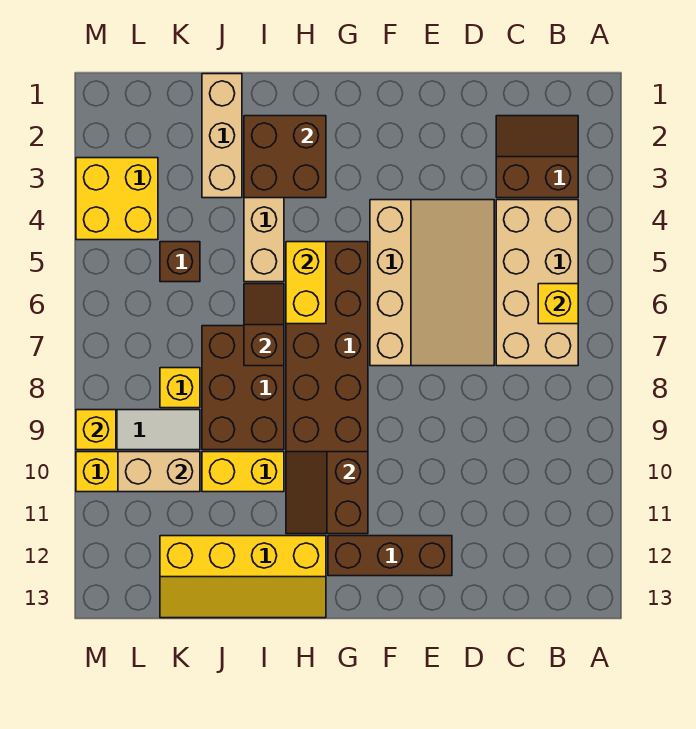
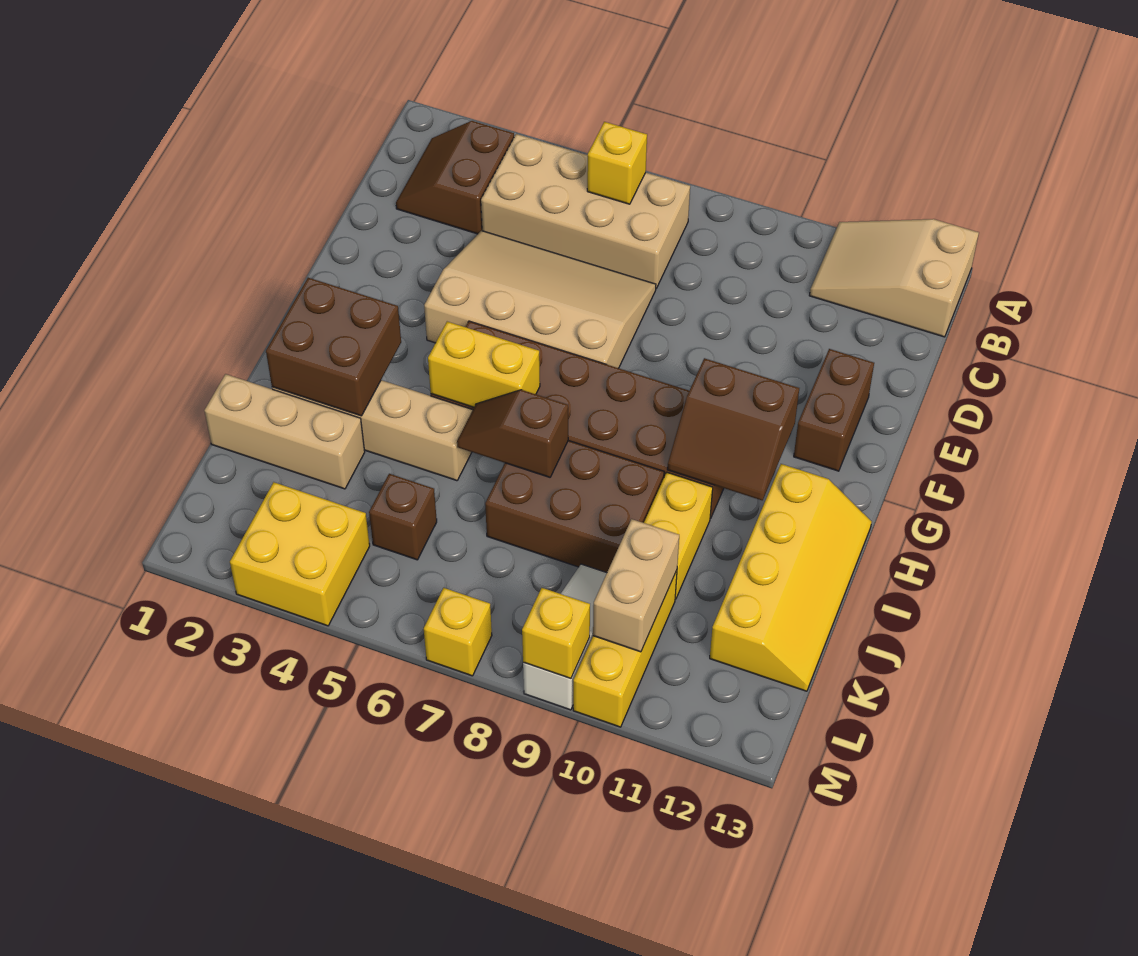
none -> tan slope A11:B13 level 1 top 13
brown brick E12:G12 level 1 -> brown brick E12:F12 level 1
yellow brick K8 level 1 -> yellow brick M7 level 1

